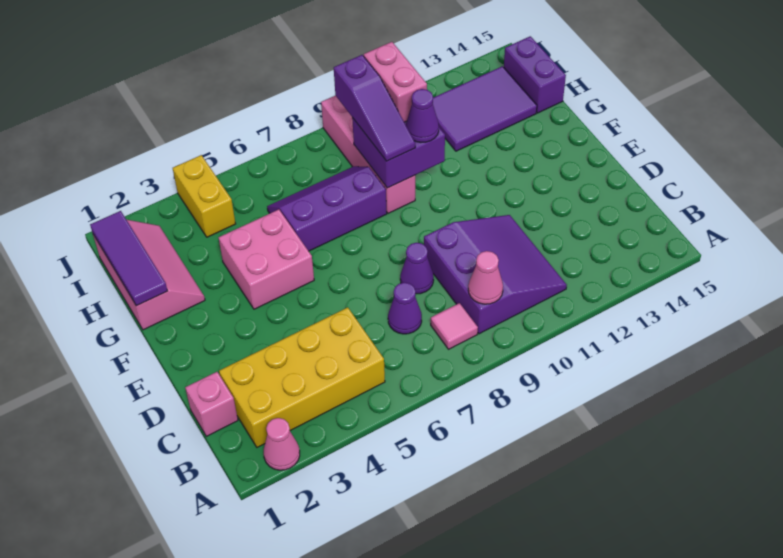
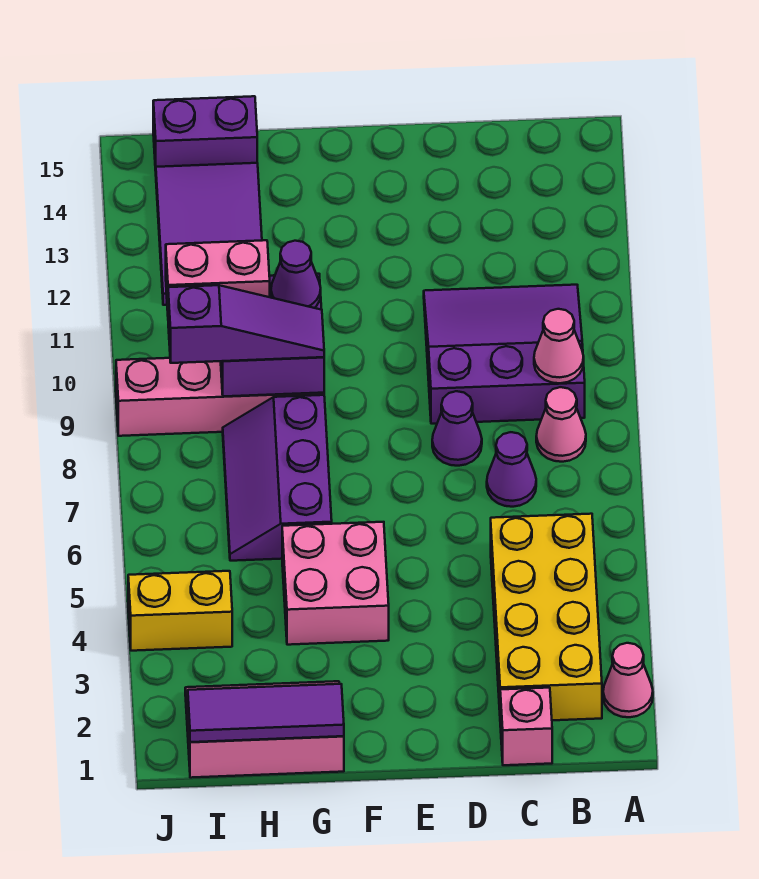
pink tile B8 level 1 -> pink cone B8 level 1

